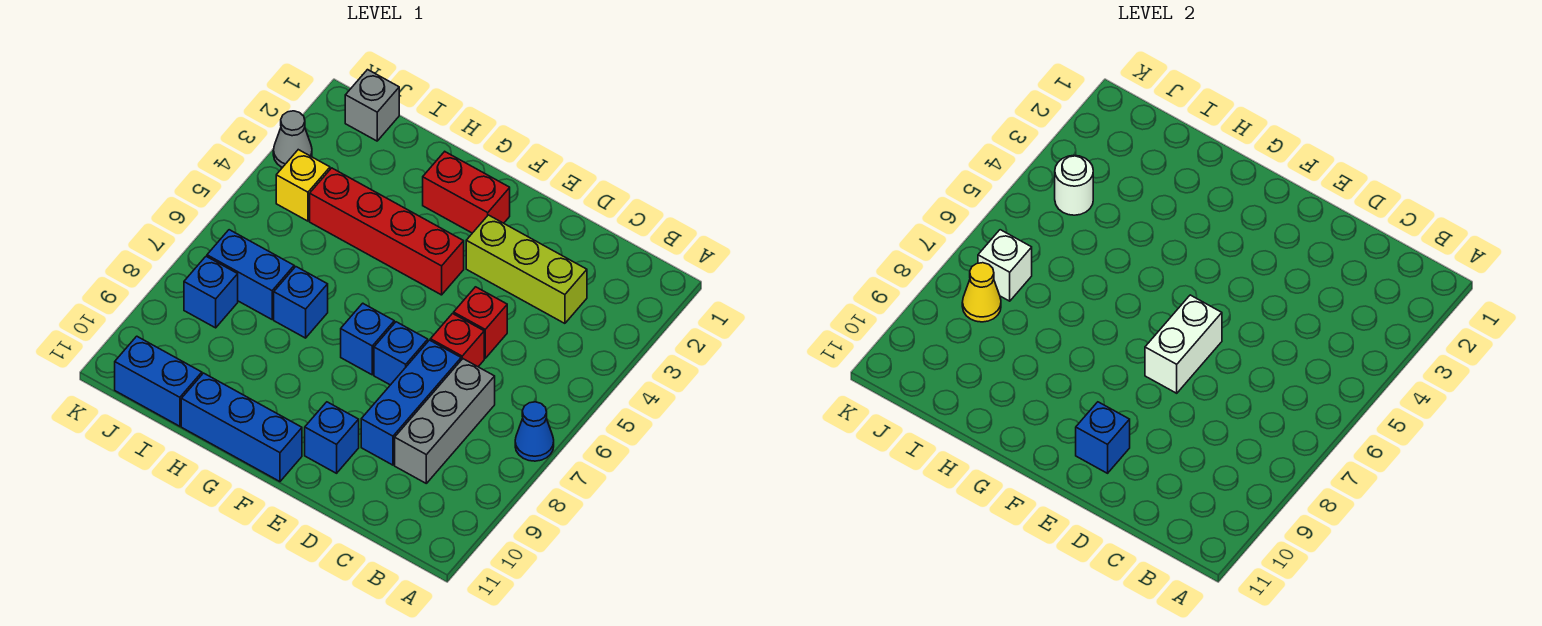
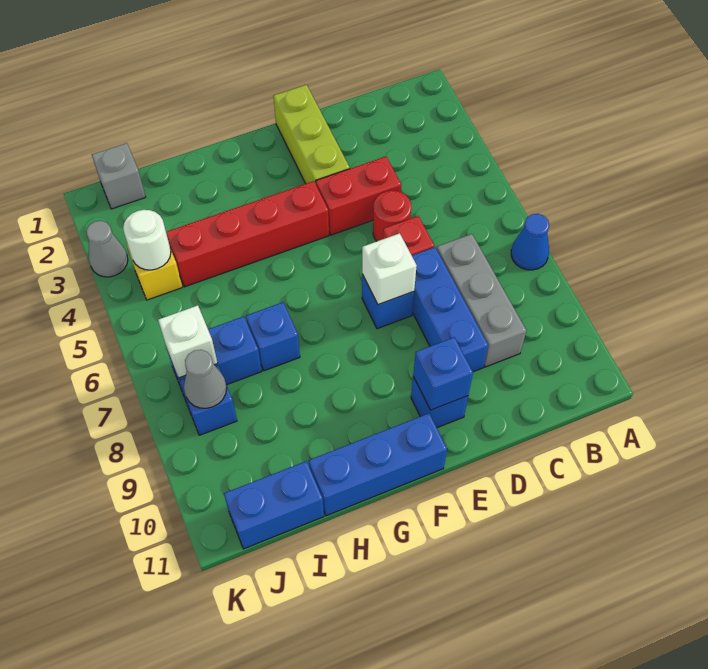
lime brick C3:E3 level 1 -> lime brick E1:E3 level 1
red brick D5 level 1 -> red round brick D5 level 1
white brick E6:E7 level 2 -> white brick E7 level 2
red brick F2:G2 level 1 -> red brick D4:E4 level 1
blue brick F7 level 1 -> none
yellow cone J8 level 2 -> grey cone J8 level 2

